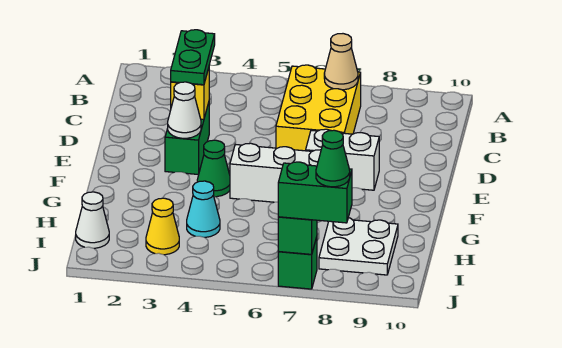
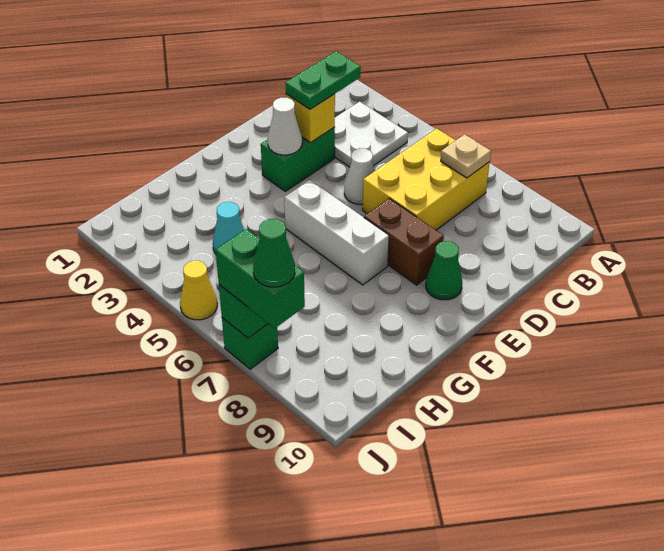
tan cone B7 level 2 -> tan plate B7 level 2
white brick E7:E8 level 1 -> brown brick E7:E8 level 1
green cone F4 level 1 -> green cone E9 level 1
white plate H8:I9 level 1 -> white plate B3:C4 level 1
white cone I1 level 1 -> white cone D5 level 1
yellow cone I3 level 1 -> yellow cone J5 level 1

